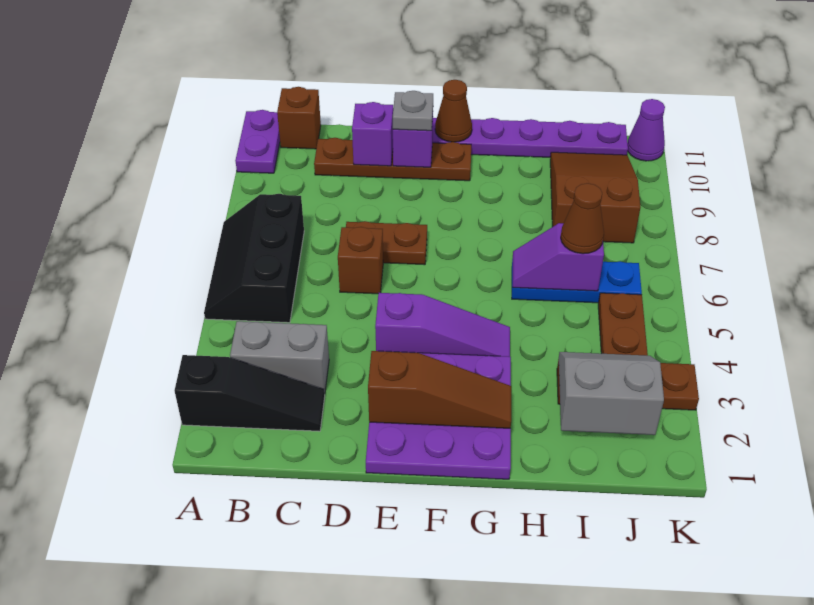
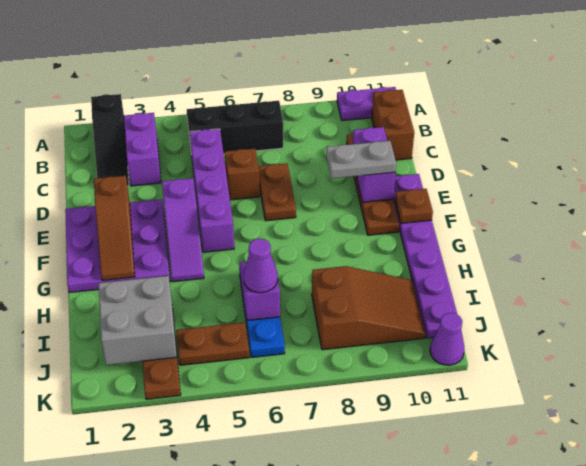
grey brick B3:C3 level 1 -> purple brick B3:C3 level 1
brown brick B11 level 1 -> brown brick B11:C11 level 1
none -> purple brick C5:F5 level 1
grey plate E10 level 3 -> grey plate E9:E10 level 3
brown cone F11 level 2 -> brown plate F11 level 2
grey slope I2:J3 level 2 top 2 -> grey brick I2:J3 level 2
brown cone I6 level 3 -> purple cone I6 level 3

